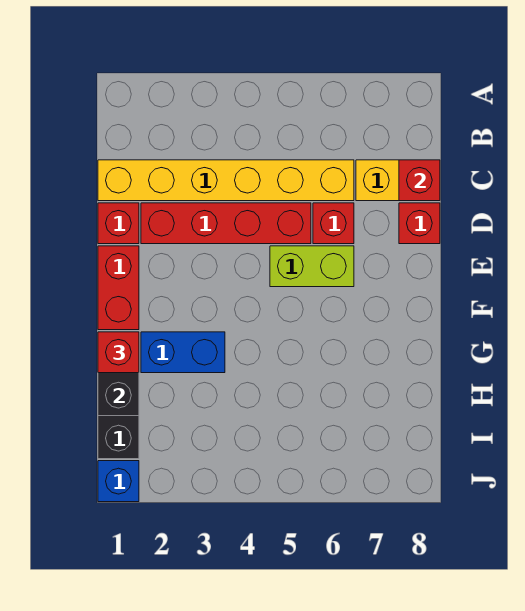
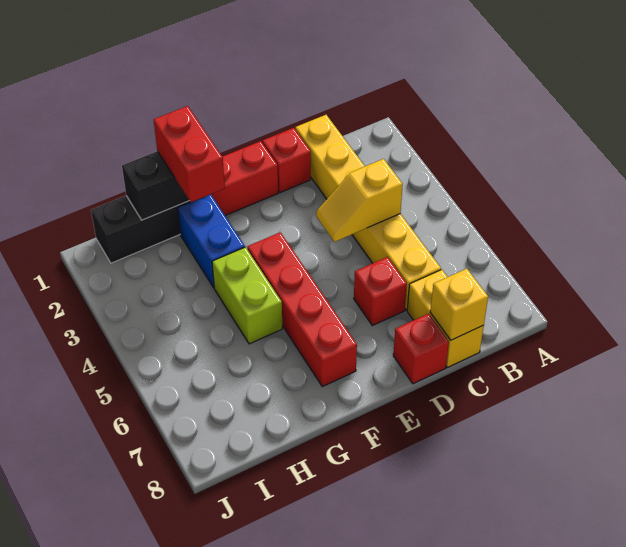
none -> yellow slope C4:D4 level 2 top C
red brick C8 level 2 -> yellow brick C8 level 2
red brick D2:D5 level 1 -> red brick F4:F7 level 1
lime brick E5:E6 level 1 -> lime brick G4:G5 level 1
red brick G1 level 3 -> red brick G1:G2 level 3
blue brick J1 level 1 -> none

